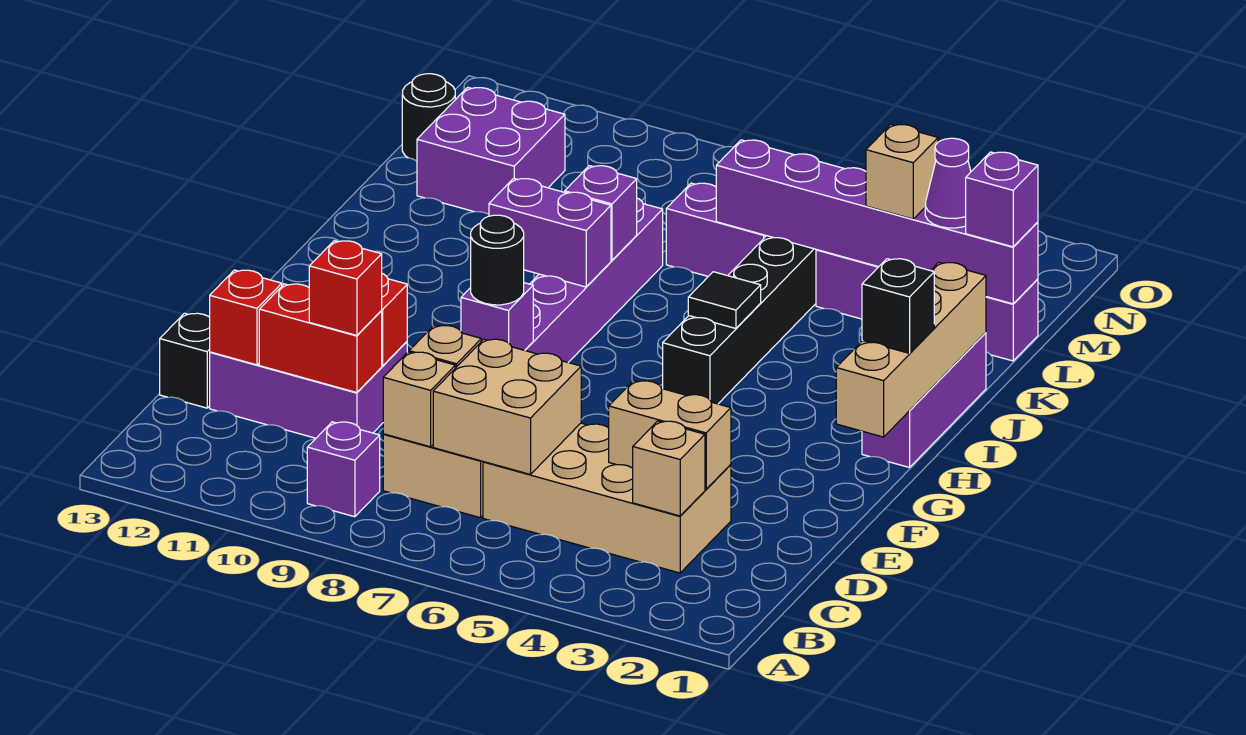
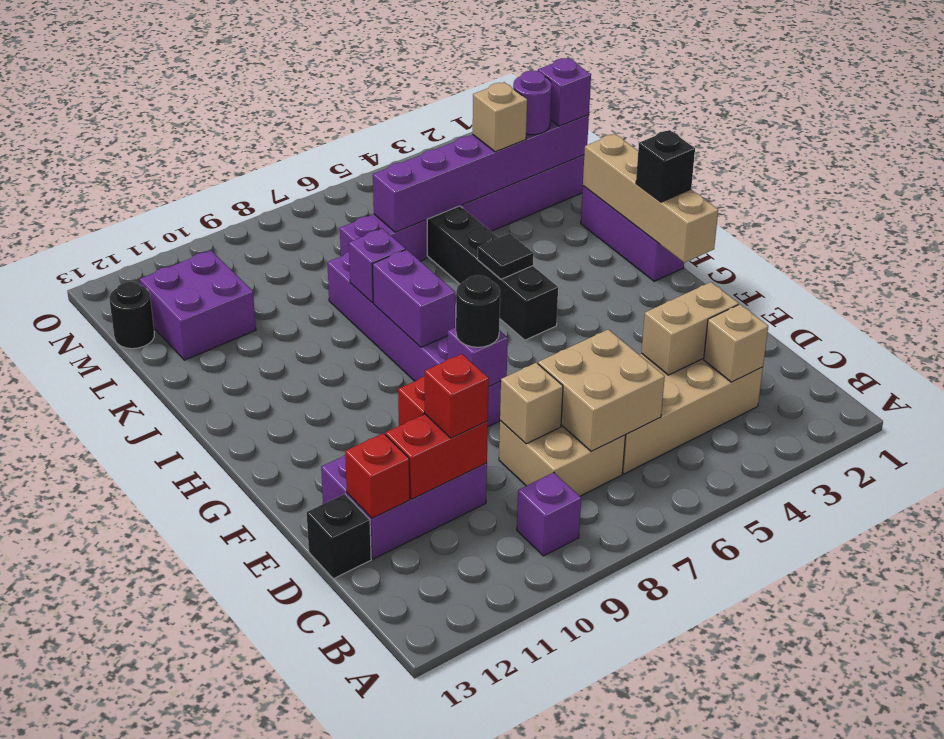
tan brick C8 level 2 -> none
purple brick I8:I9 level 2 -> purple brick H8:I8 level 2
purple cone L2 level 3 -> purple round brick L2 level 3

